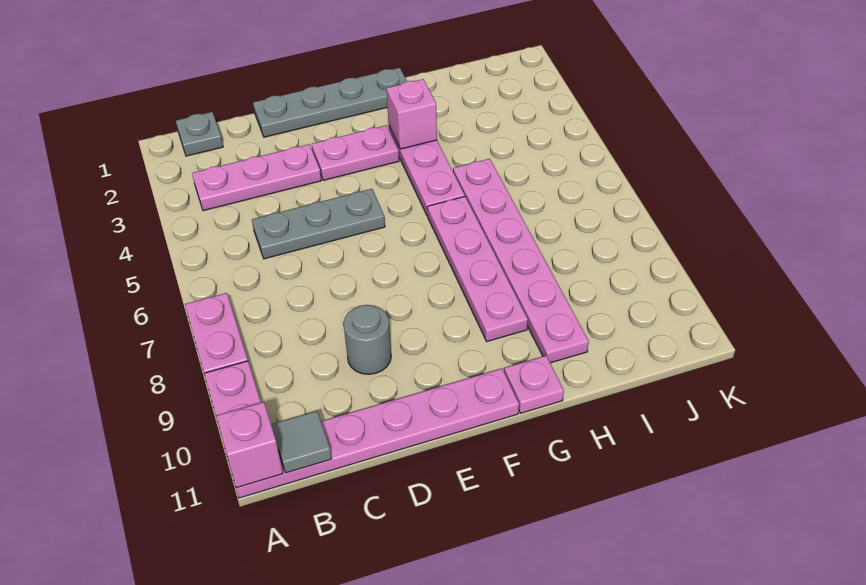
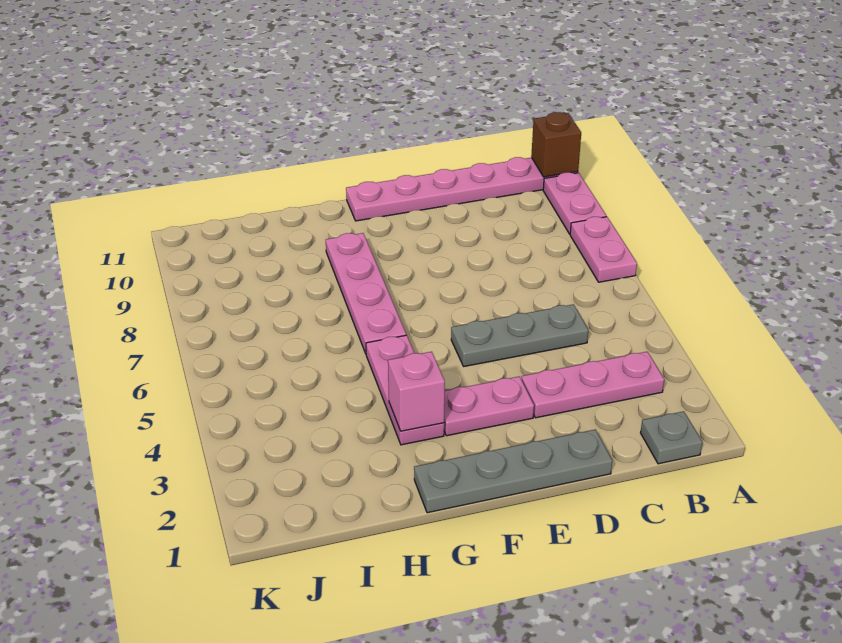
pink brick A11 level 2 -> brown brick A11 level 2
grey tile B11 level 2 -> none
grey round brick D9 level 1 -> none
pink plate G11 level 1 -> none
pink plate H5:H10 level 1 -> none

